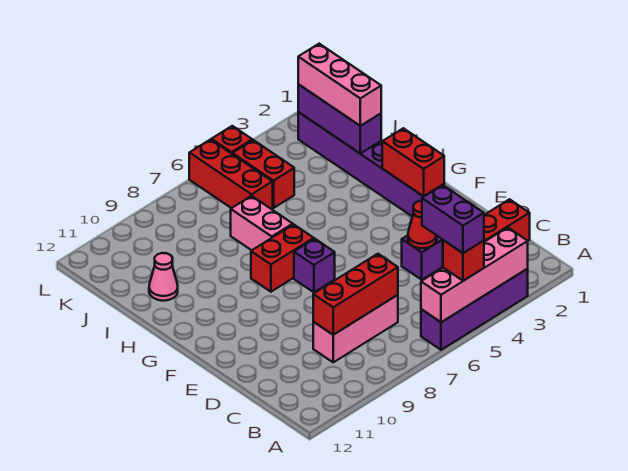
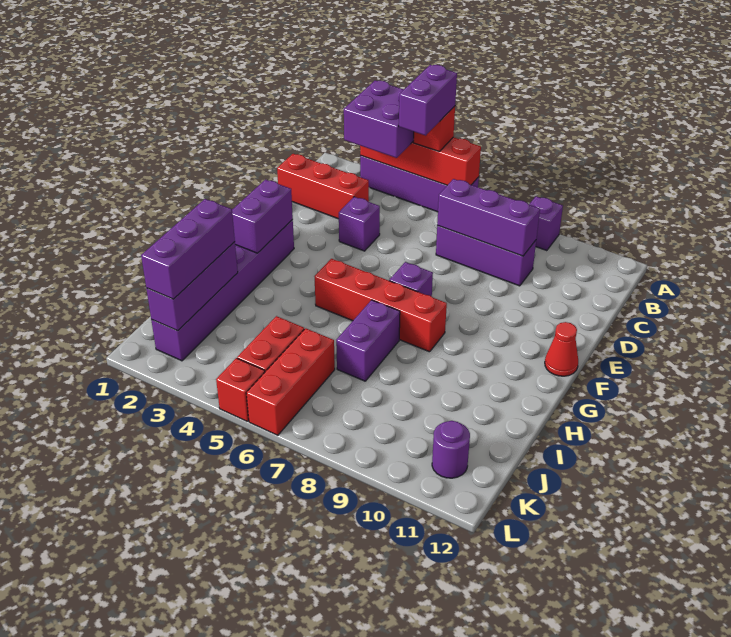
pink brick A3:A6 level 2 -> red brick A3:A6 level 2
none -> purple brick A3:B4 level 3
none -> purple brick A9 level 1
pink brick C7:C9 level 1 -> purple brick C7:C9 level 1
red brick C7:C9 level 2 -> purple brick C7:C9 level 2
red cone D4 level 2 -> red cone F12 level 1
red brick F2:G2 level 2 -> purple brick F2:G2 level 2
red brick G7:G8 level 1 -> red brick G5:G8 level 1
pink brick H7:I7 level 1 -> purple brick H7:I7 level 1
pink brick I2:K2 level 3 -> purple brick I2:K2 level 3
pink cone I11 level 1 -> none
none -> purple round brick K11 level 1

